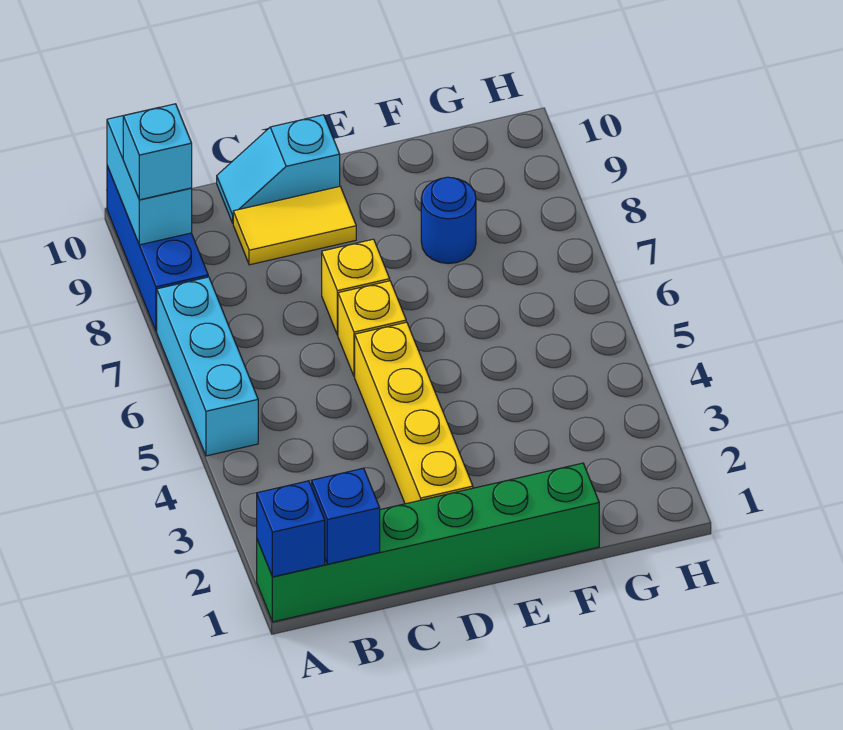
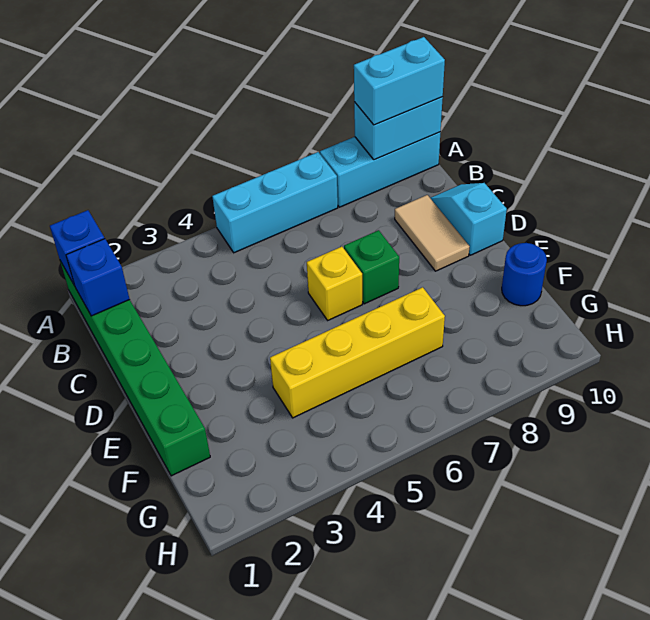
blue brick A8:A10 level 1 -> cyan brick A8:A10 level 1
cyan brick A9 level 3 -> cyan brick A9:A10 level 3
yellow tile C9:D9 level 1 -> tan tile C9:D9 level 1
yellow brick D2:D5 level 1 -> yellow brick F4:F7 level 1
yellow brick D7 level 1 -> green brick D7 level 1
blue round brick F8 level 1 -> blue round brick F10 level 1

